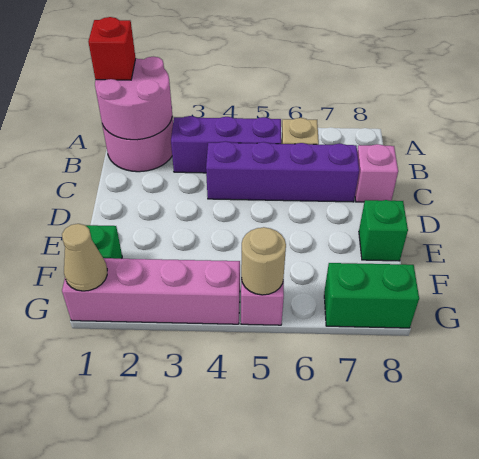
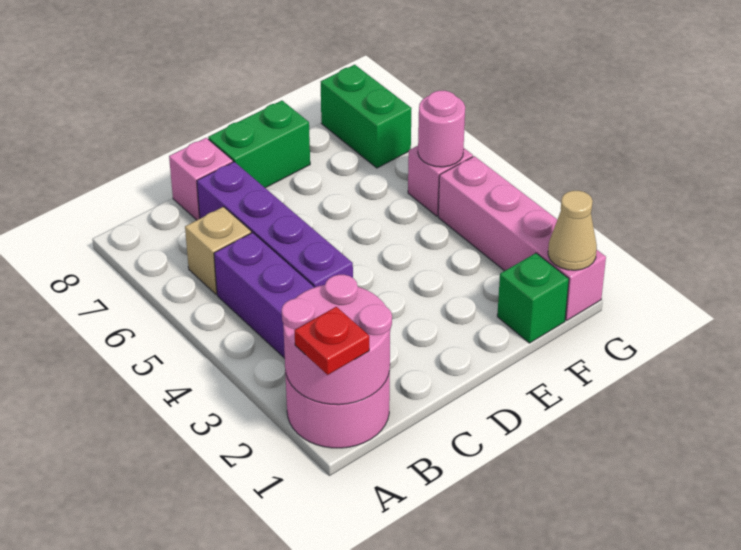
red brick A1 level 3 -> red plate A1 level 3
green brick E8 level 1 -> green brick D8:E8 level 1
tan round brick G5 level 2 -> pink round brick G5 level 2

